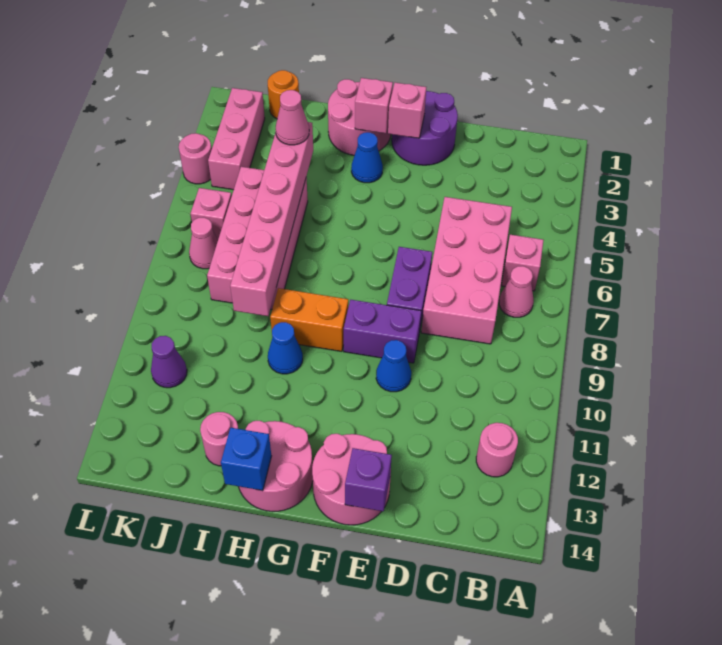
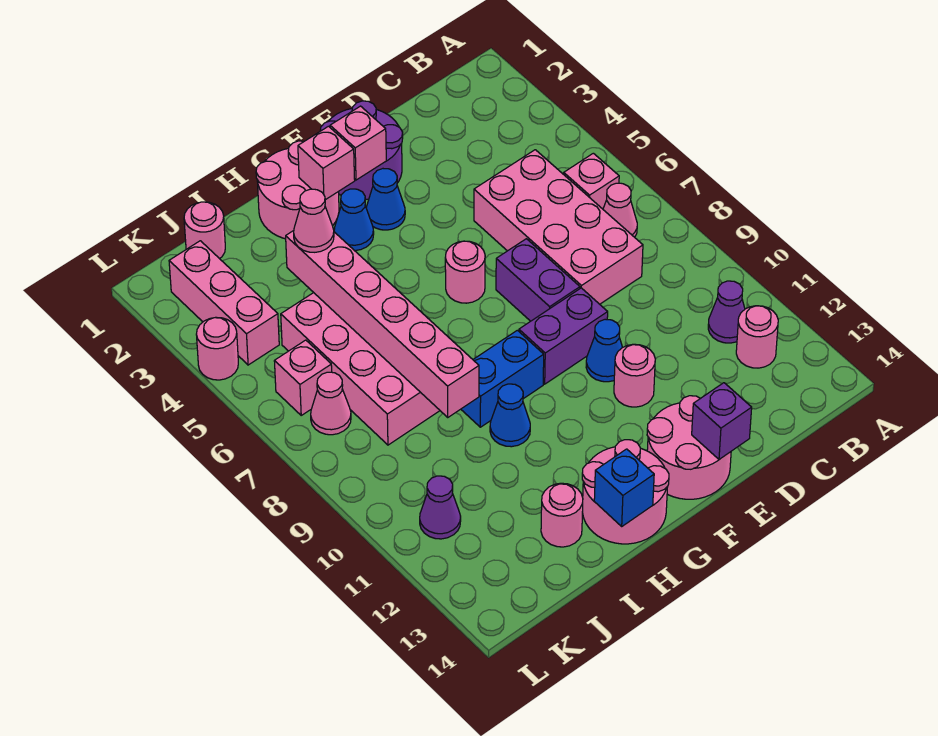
none -> purple cone B11 level 1
none -> pink round brick E11 level 1
none -> blue cone F3 level 1
none -> pink round brick F6 level 1
orange brick G9:H9 level 1 -> blue brick G9:H9 level 1
orange round brick J1 level 1 -> pink round brick J1 level 1

